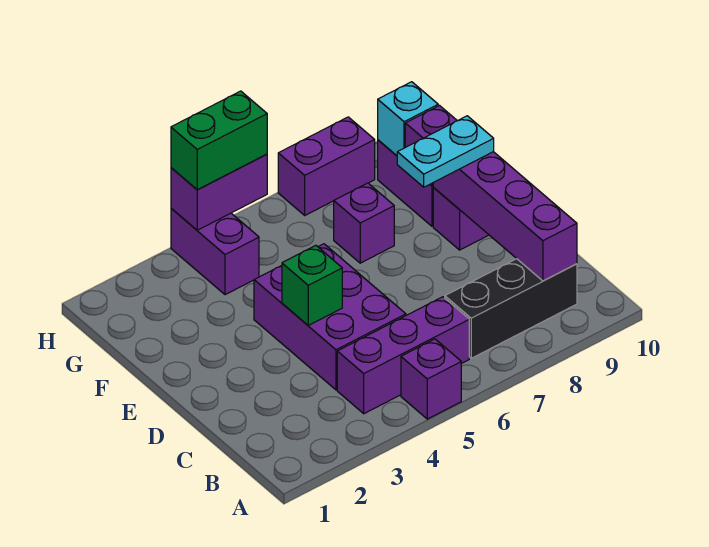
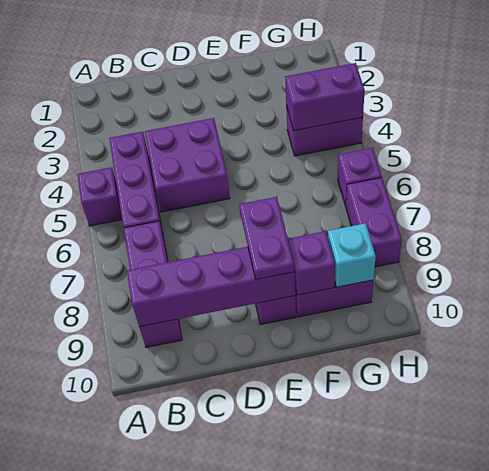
black brick B7:B9 level 1 -> purple brick B7:B9 level 1
purple brick C4:E5 level 1 -> purple brick C4:D5 level 1
green brick D4 level 2 -> none
cyan plate E8:E9 level 3 -> purple plate E8:E9 level 3
purple brick F7 level 1 -> purple brick H6 level 1
purple brick H4:H5 level 2 -> purple brick G4:H4 level 2
green brick H4:H5 level 3 -> none

